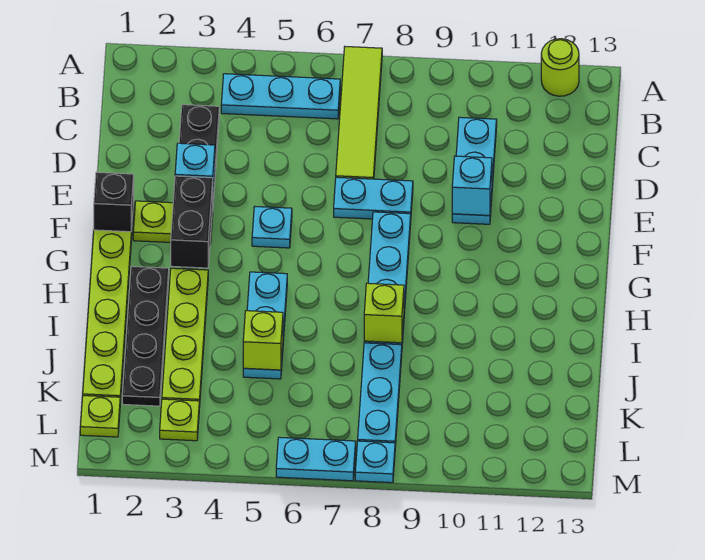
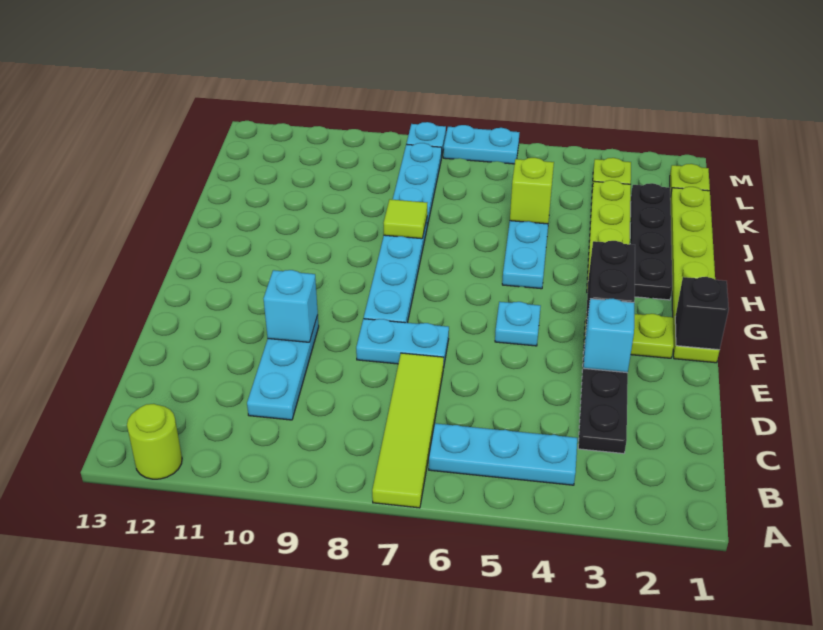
lime brick I8 level 2 -> lime tile I8 level 2

